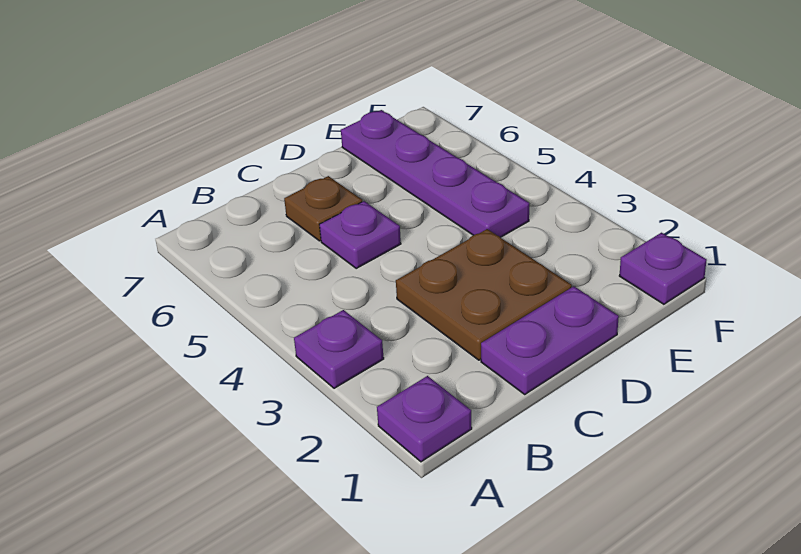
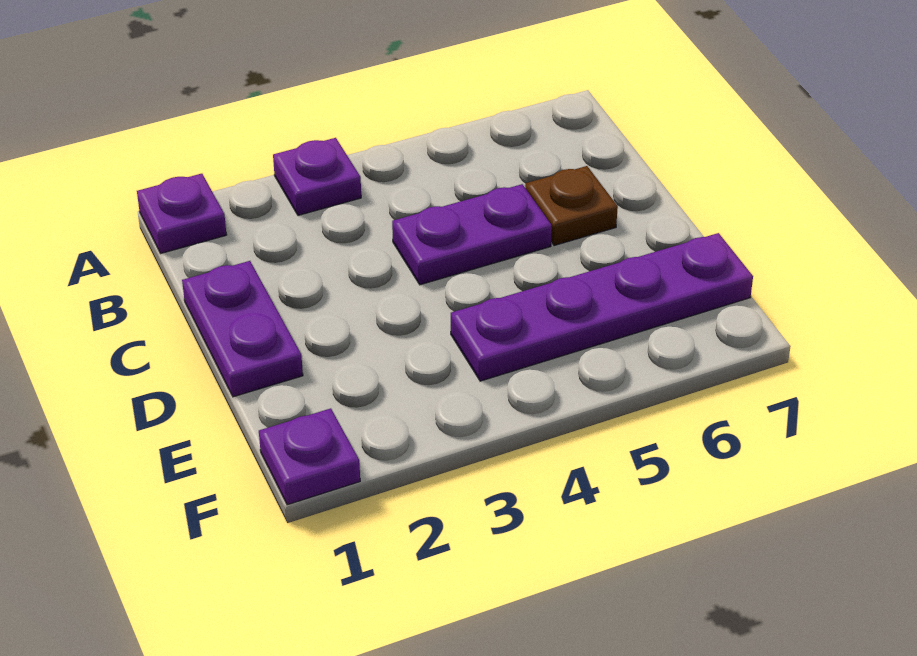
brown plate C2:D3 level 1 -> none
purple plate C5 level 1 -> purple plate C4:C5 level 1

